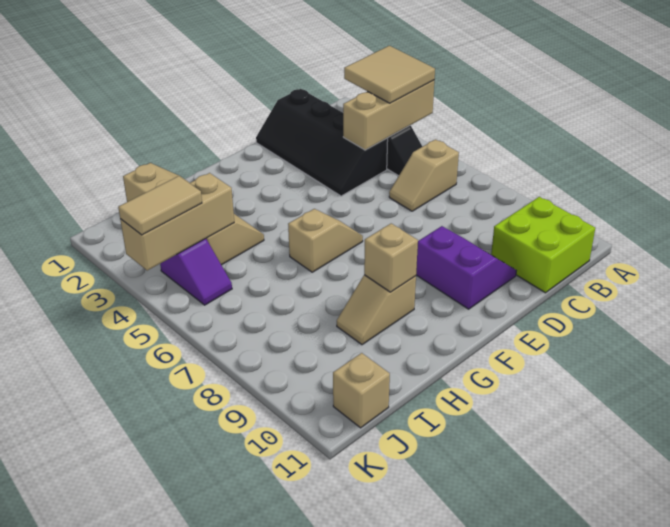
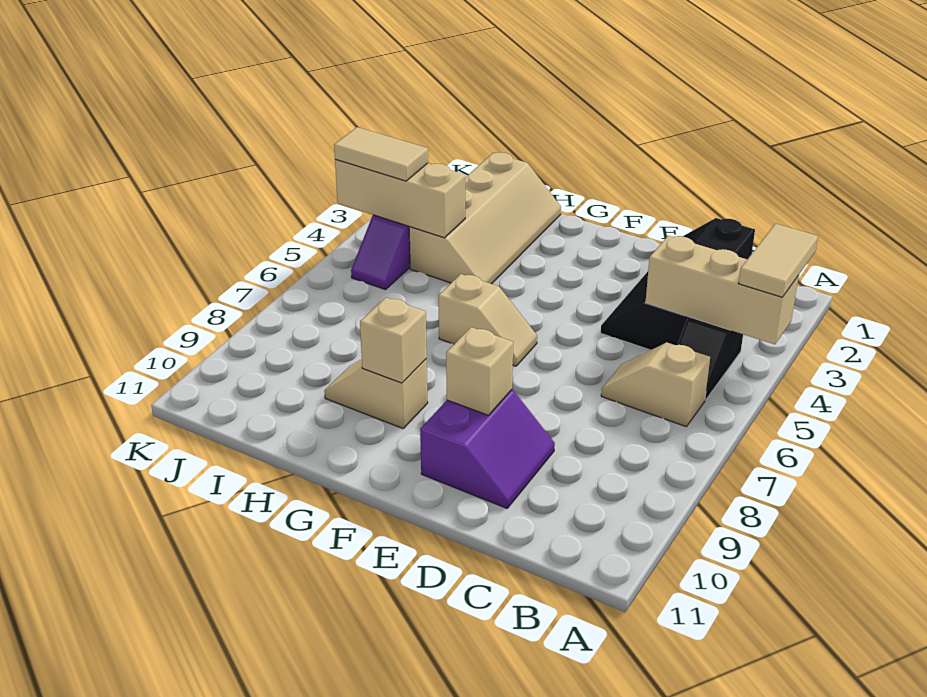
tan tile A3:B4 level 3 -> tan tile A3:A4 level 3
lime brick B10:C11 level 1 -> none
tan brick J11 level 1 -> tan brick E9 level 2

